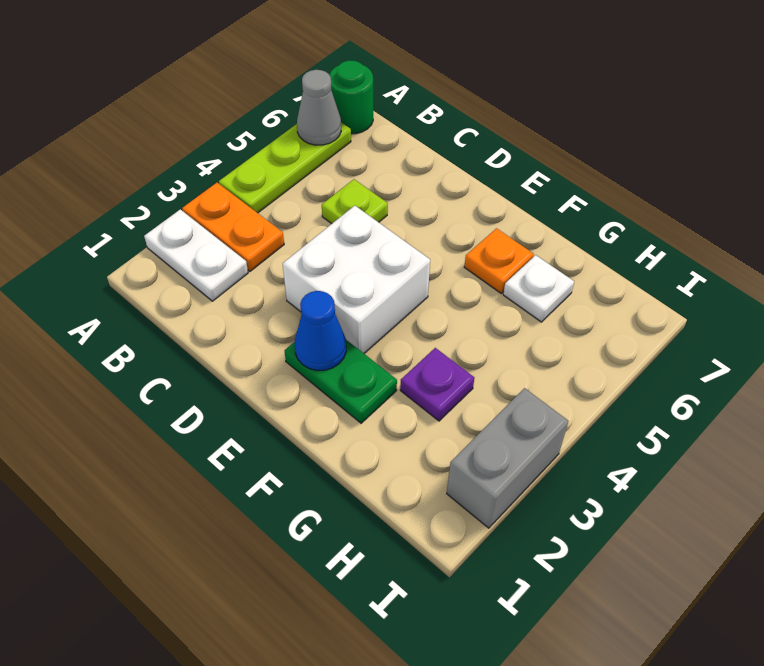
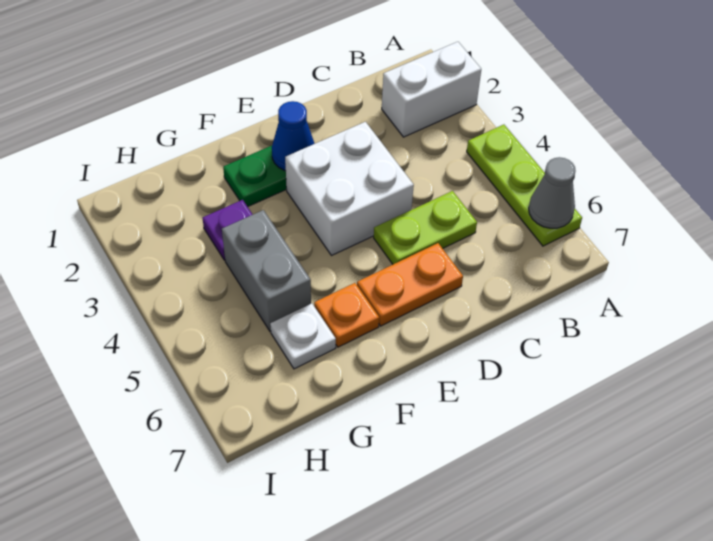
white plate A2:B2 level 1 -> white brick A2:B2 level 1
orange plate A3:B3 level 1 -> orange plate D6:E6 level 1
green round brick A7 level 1 -> none
lime plate C5 level 1 -> lime plate C5:D5 level 1
grey brick I2:I3 level 1 -> grey brick G4:G5 level 1

